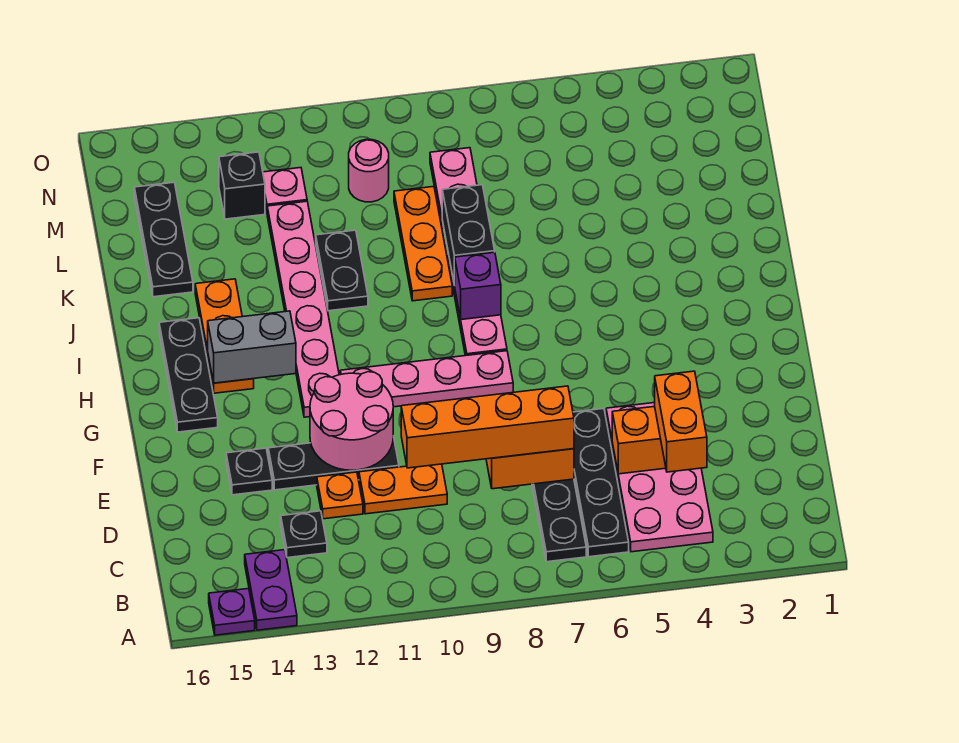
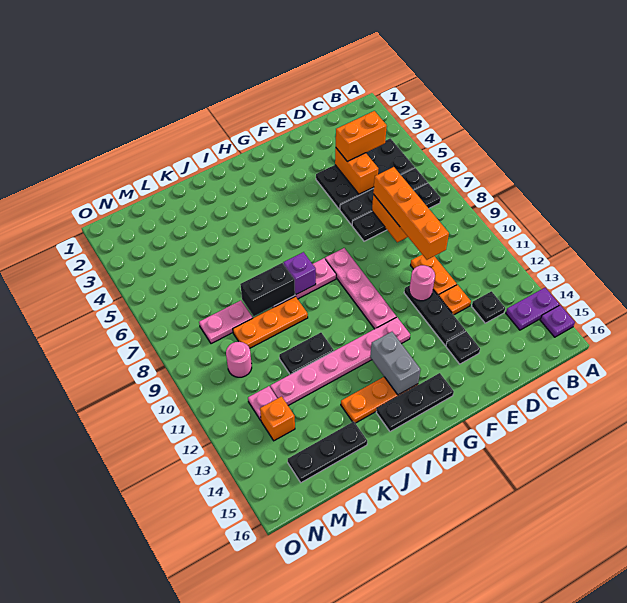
pink plate B4:E5 level 1 -> black plate B4:E5 level 1
pink round brick E11:F12 level 2 -> pink round brick E11 level 2
black brick M13 level 1 -> orange brick M13 level 1

